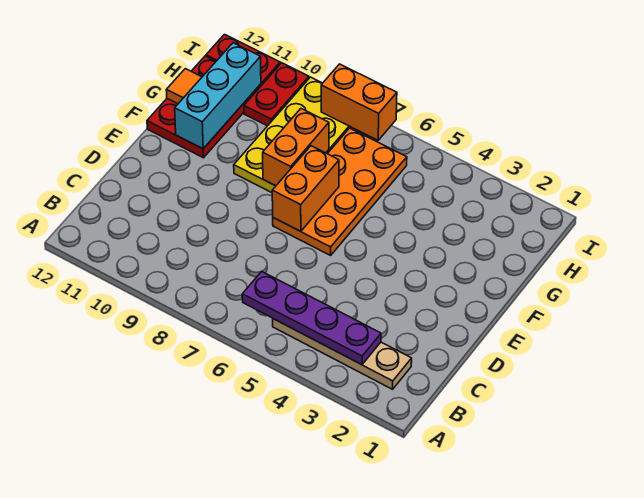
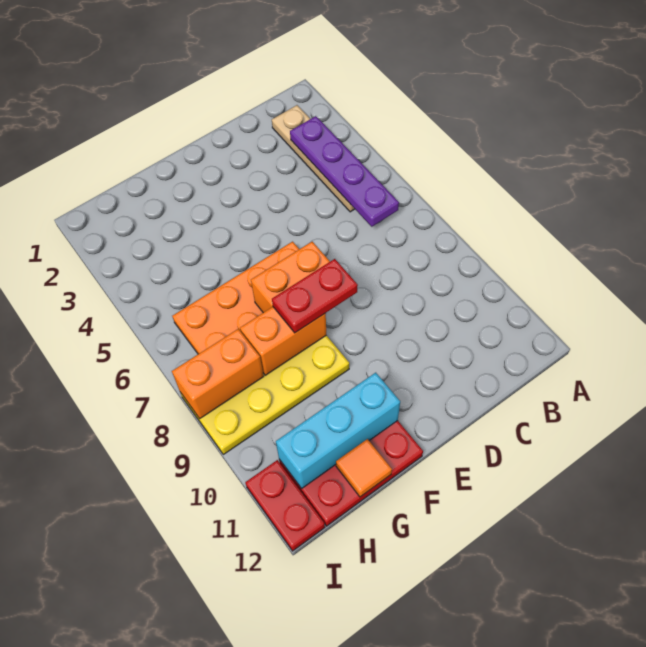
red plate H10:I10 level 1 -> red plate E8:F8 level 3
orange brick I7:I8 level 2 -> orange brick H8:I8 level 2

